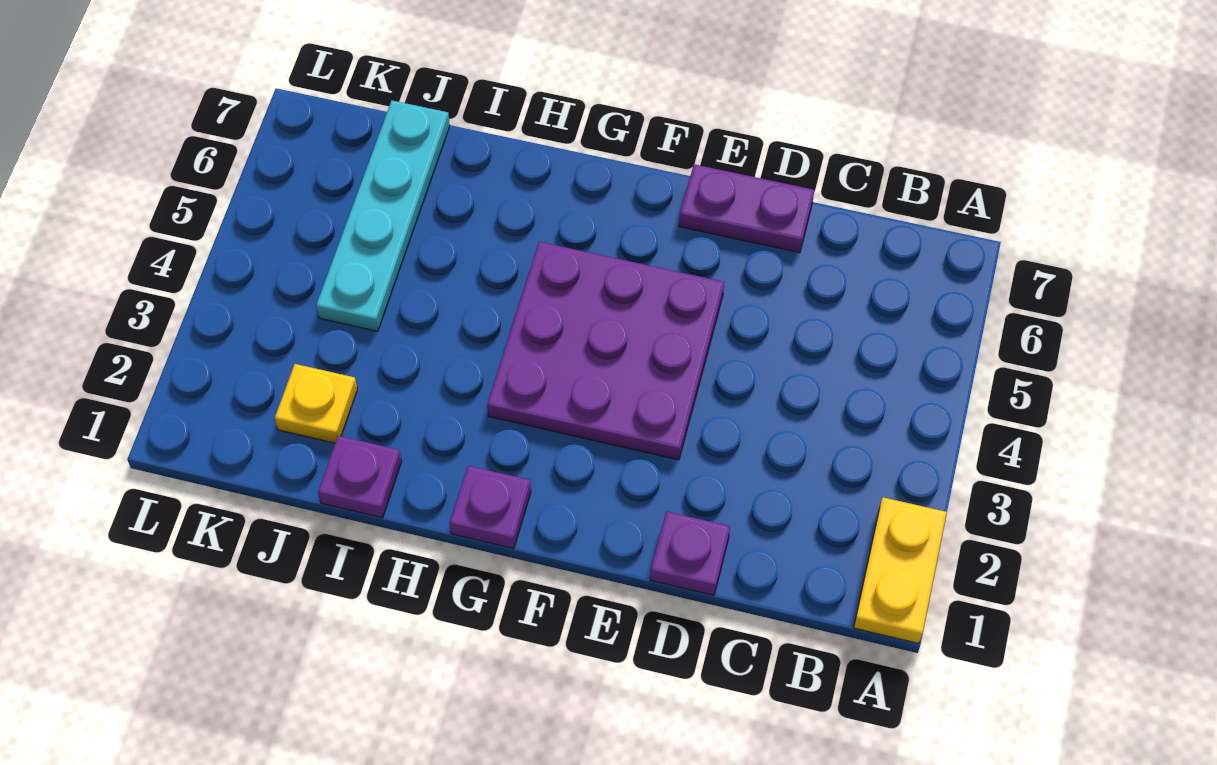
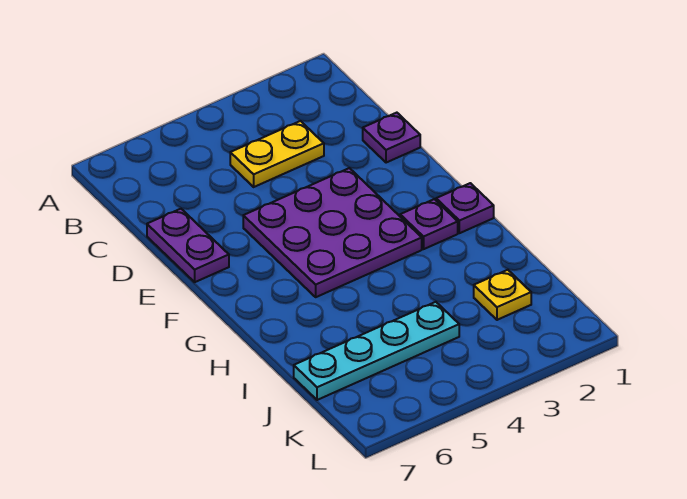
yellow plate A1:A2 level 1 -> yellow plate C3:C4 level 1
purple plate I1 level 1 -> purple plate G2 level 1

